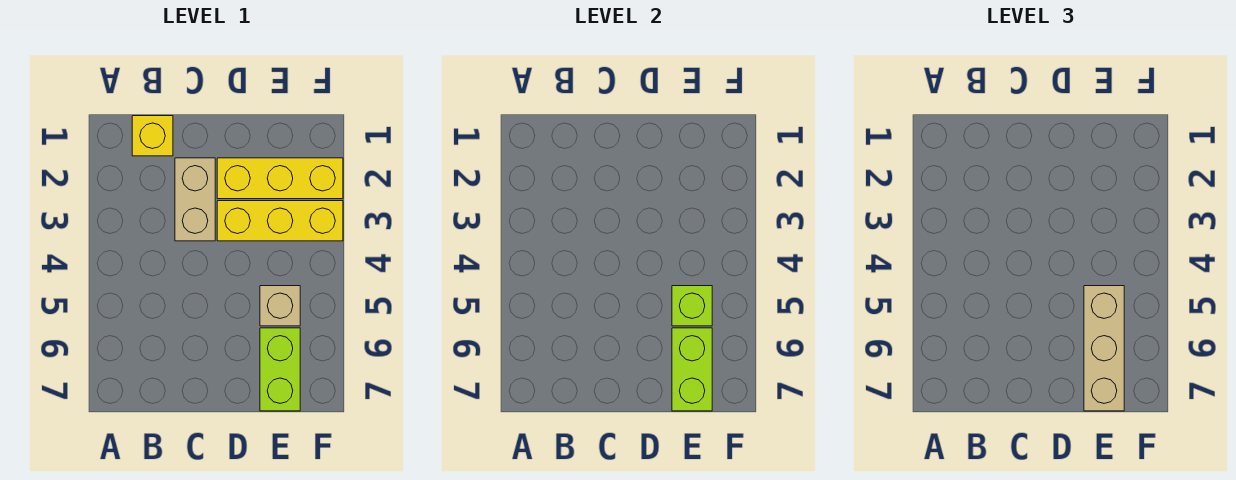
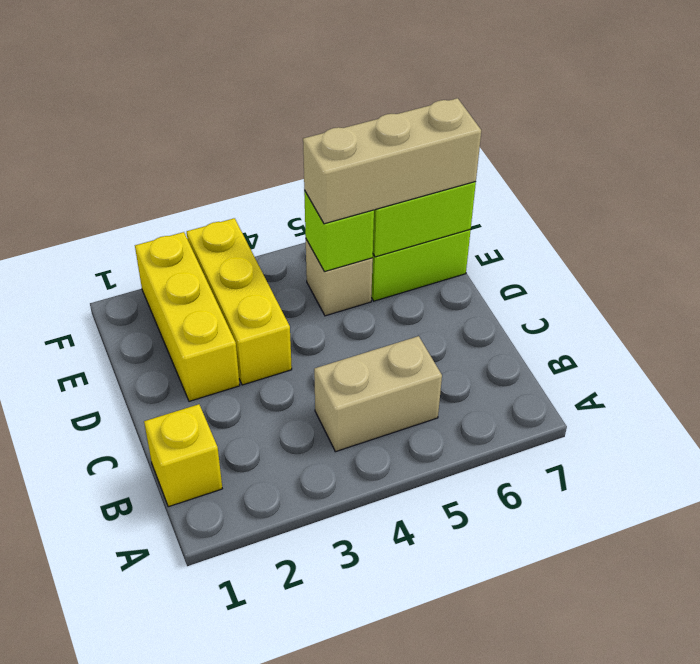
tan brick C2:C3 level 1 -> tan brick B4:B5 level 1

